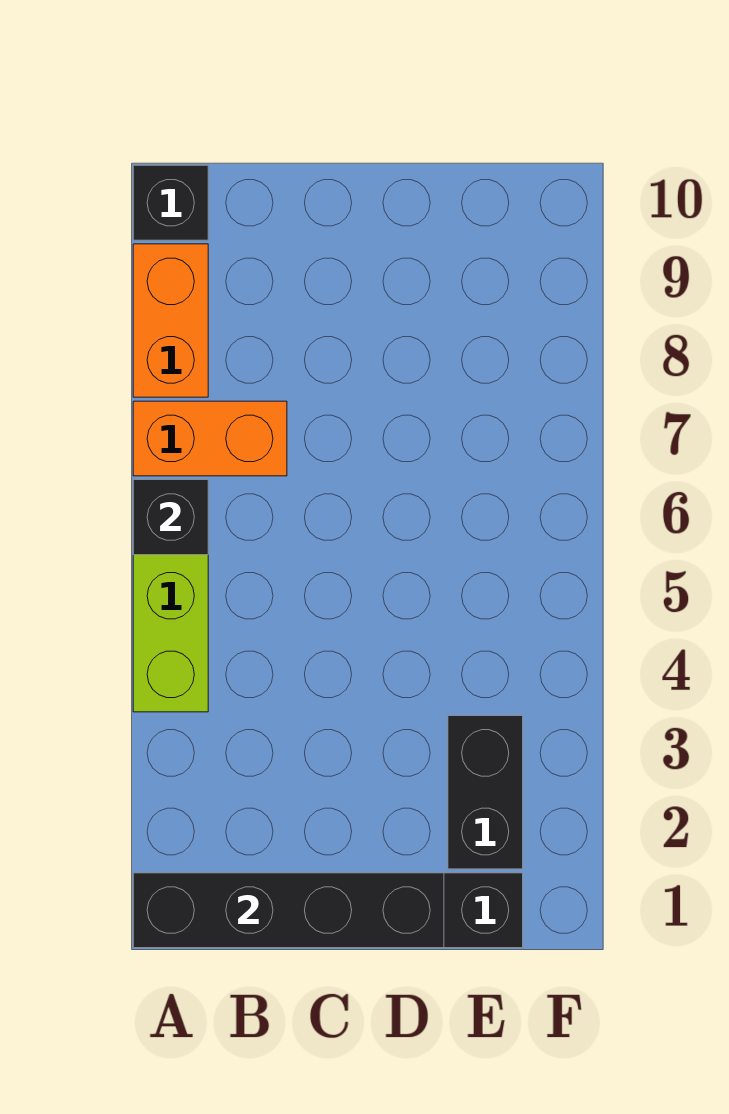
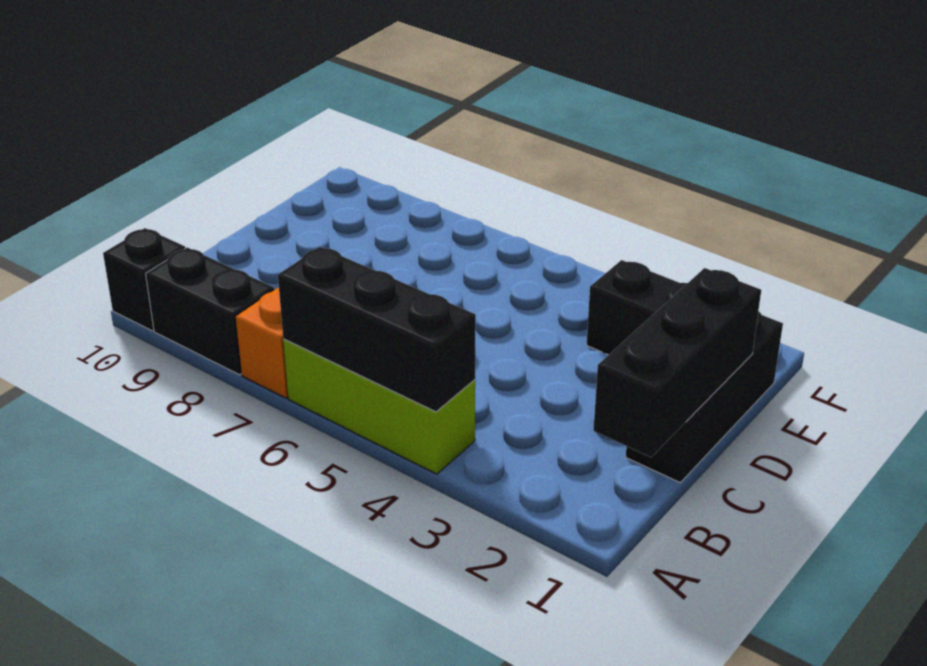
black brick A1:D1 level 2 -> black brick B1:D1 level 2
black brick A6 level 2 -> black brick A4:A6 level 2
orange brick A8:A9 level 1 -> black brick A8:A9 level 1

